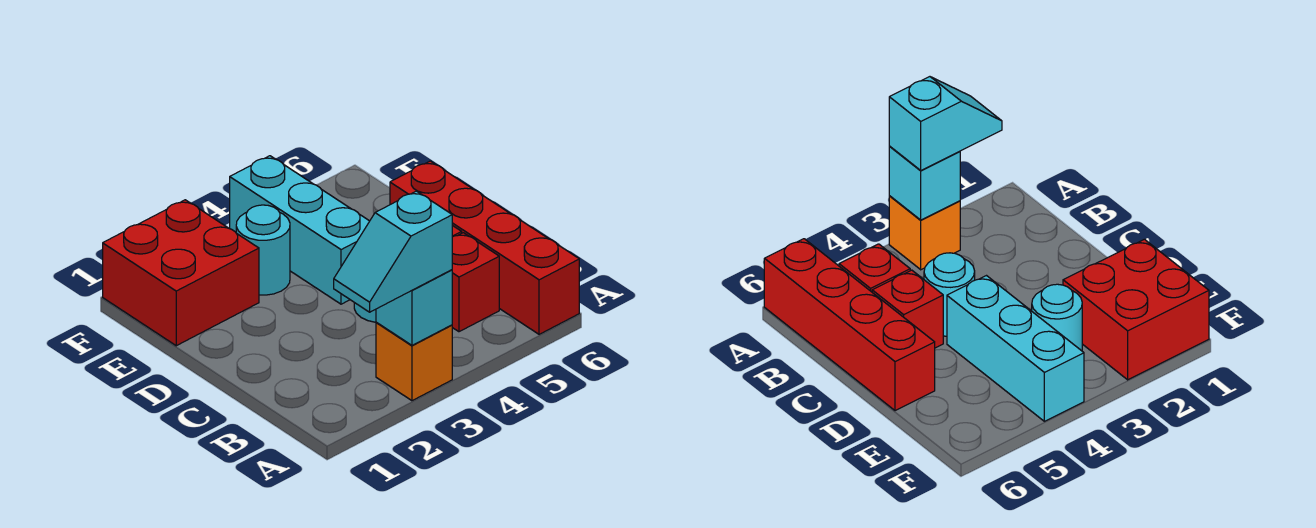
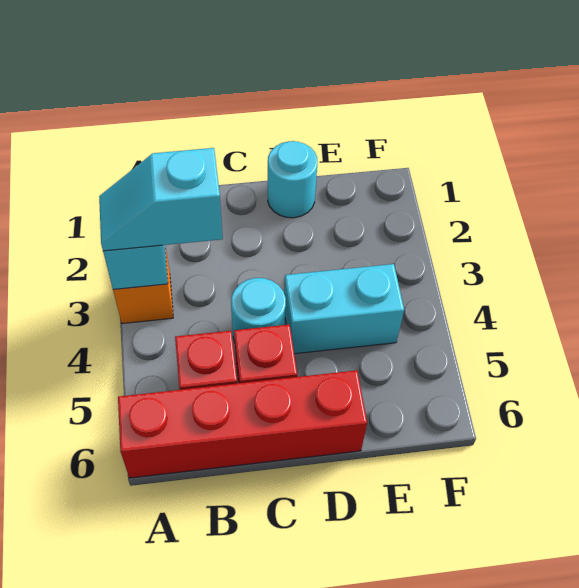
cyan slope A2:A3 level 3 top 3 -> cyan slope A3:B3 level 3 top B
cyan brick D4:F4 level 1 -> cyan brick D4:E4 level 1
red brick E1:F2 level 1 -> none
cyan round brick E3 level 1 -> cyan round brick D1 level 1

